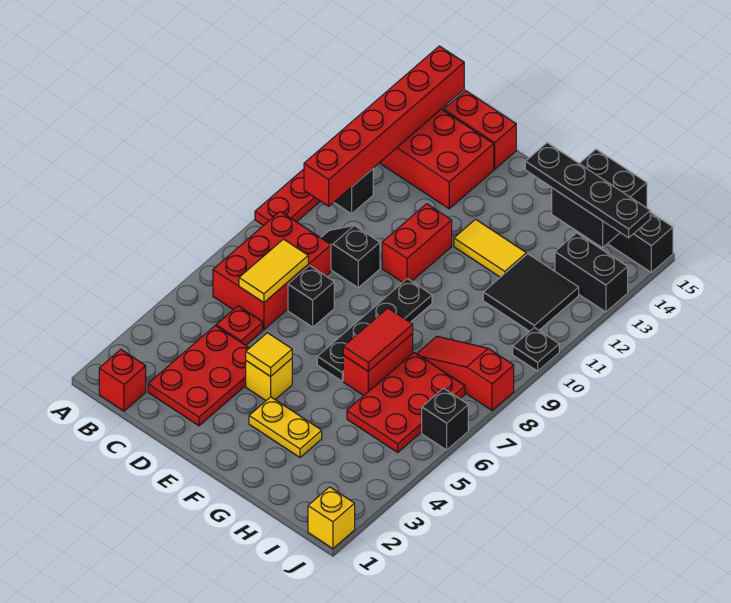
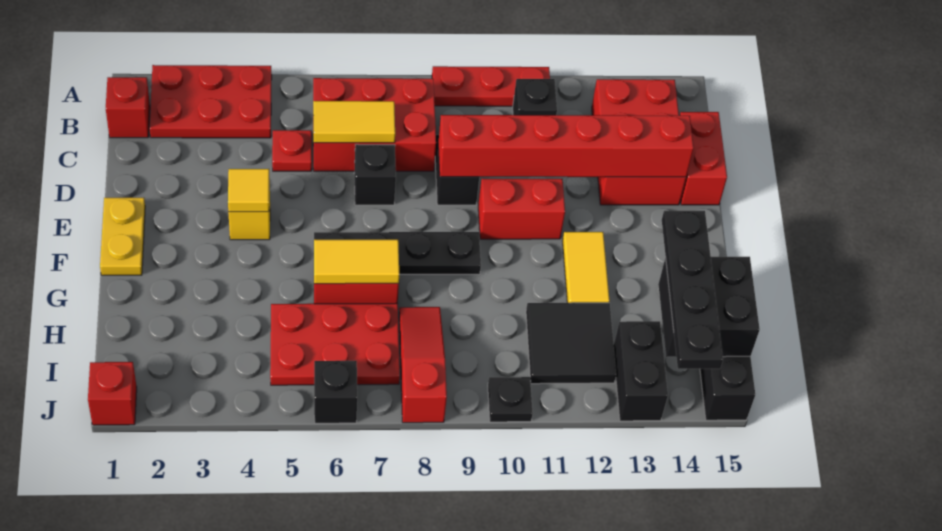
red brick B10:B15 level 2 -> red brick D9:D14 level 2
red plate C2:D4 level 1 -> red plate A2:B4 level 1
yellow plate F3:G3 level 1 -> yellow plate E1:F1 level 1
red tile G6:G7 level 2 -> yellow tile G6:G7 level 2
yellow brick J1 level 1 -> red brick J1 level 1

